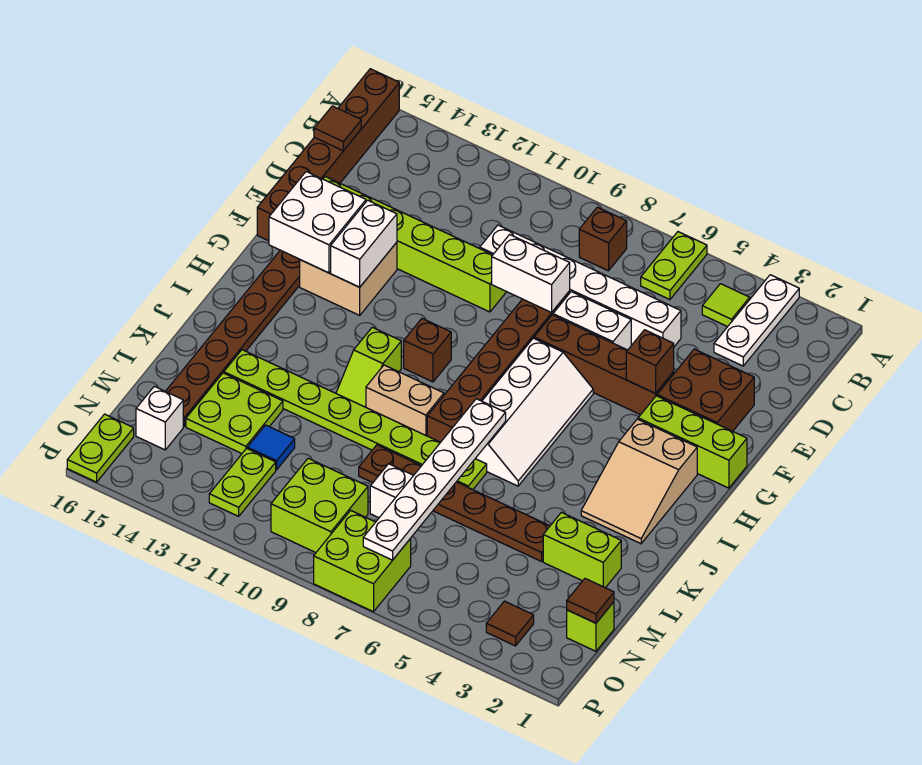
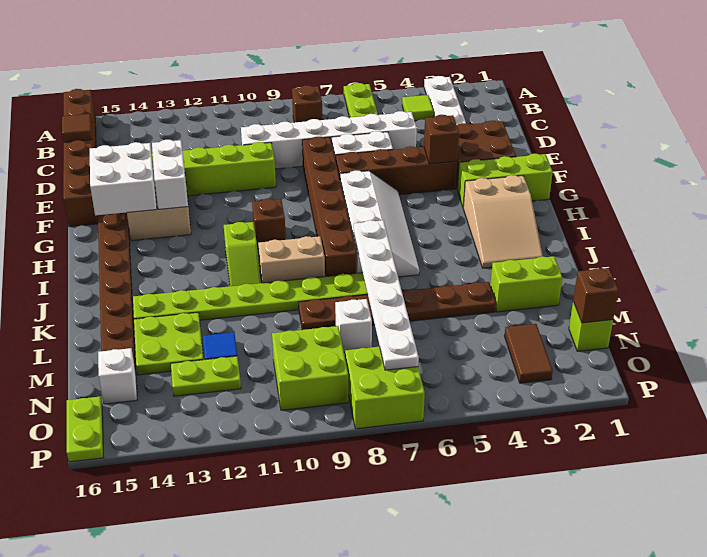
white brick E8:E9 level 2 -> none
brown tile N1 level 2 -> brown brick N1 level 2
lime plate N12:O12 level 1 -> lime plate N12:N13 level 1
brown tile O3 level 1 -> brown tile N3:O3 level 1

